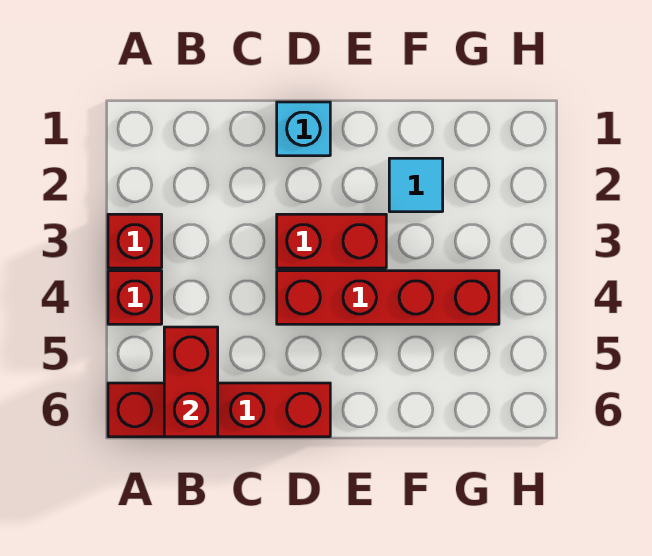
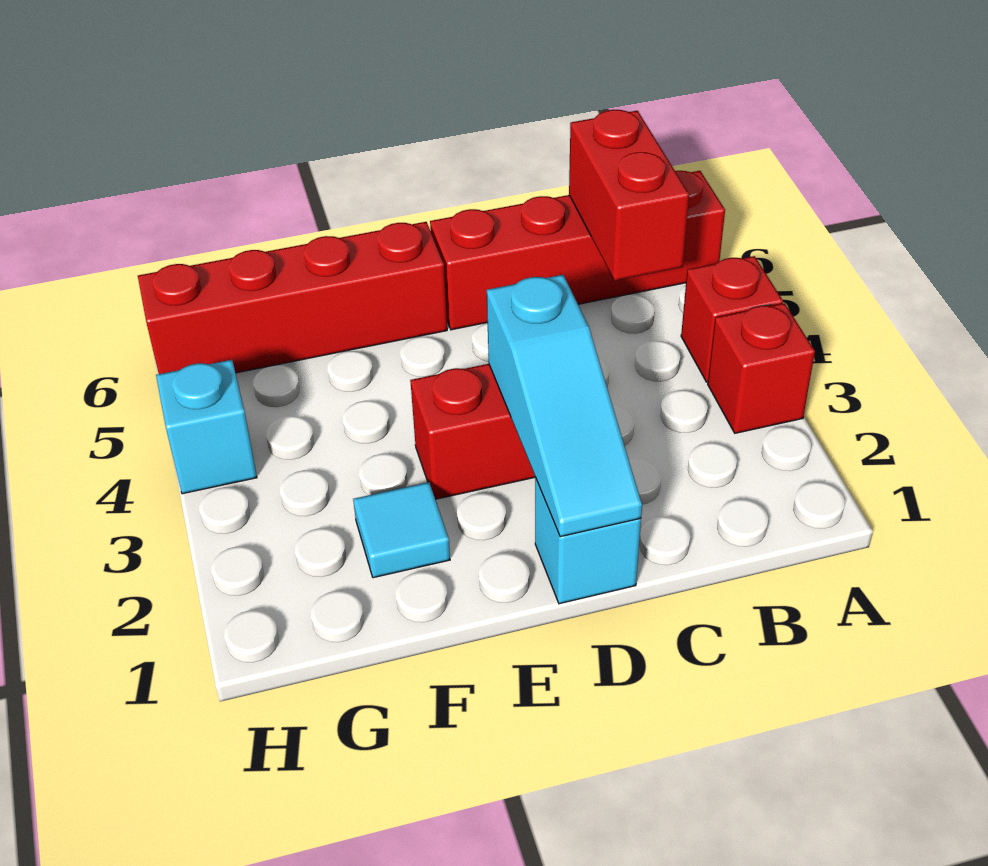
none -> cyan slope D1:D3 level 2 top 3
red brick D4:G4 level 1 -> red brick E6:H6 level 1
none -> cyan brick H4 level 1

